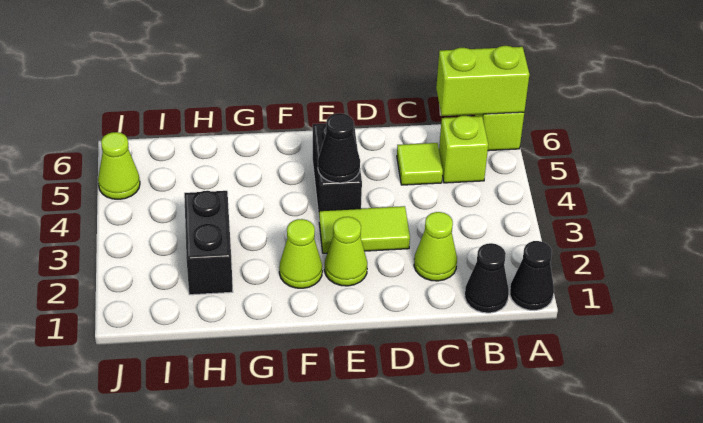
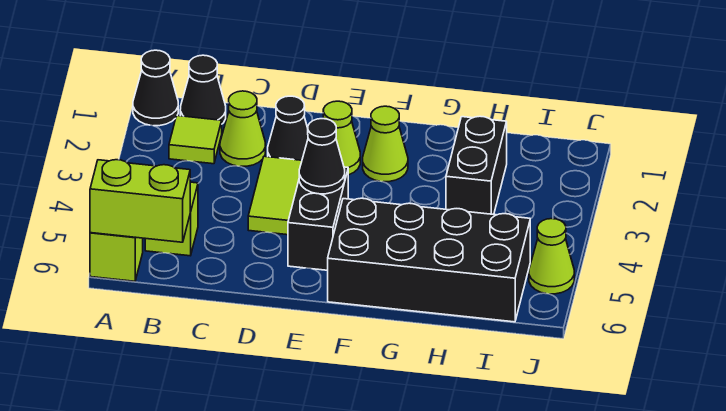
lime tile C5 level 1 -> lime tile B2 level 1
none -> black cone D2 level 1
lime tile D3:E3 level 1 -> lime tile D3:D4 level 1
none -> black brick F5:I6 level 1

